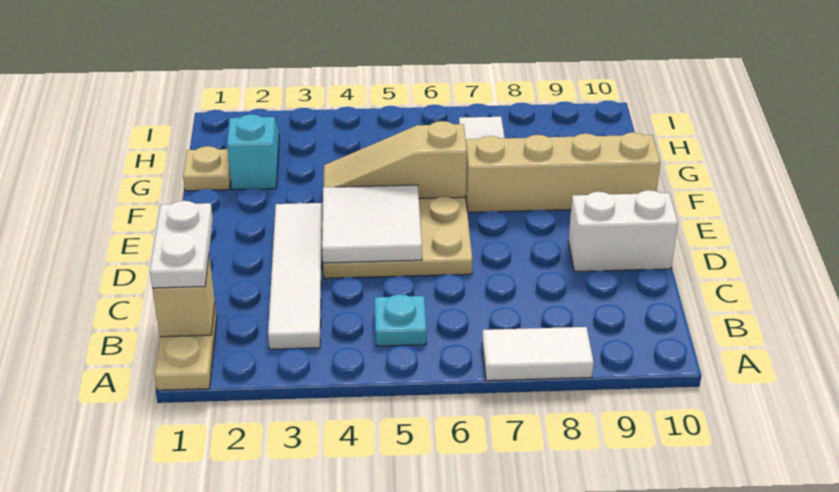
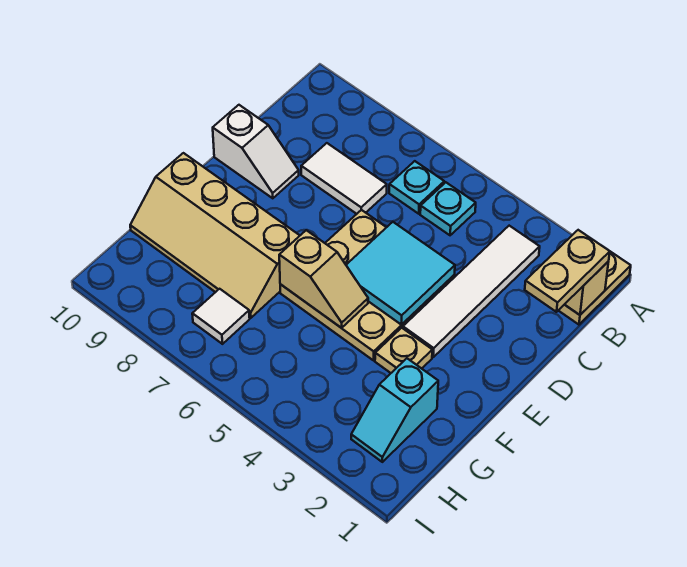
white tile A7:A8 level 1 -> white tile C7:C8 level 1
white plate B1:C1 level 3 -> tan plate B1:C1 level 3
none -> cyan plate B6 level 1
white tile D4:E5 level 2 -> cyan tile D4:E5 level 2
white brick D9:D10 level 1 -> white slope D9:D10 level 1 top 10
tan slope F4:F6 level 2 top 6 -> tan slope F5:F6 level 2 top 6
tan plate G1 level 1 -> tan plate F3 level 1

